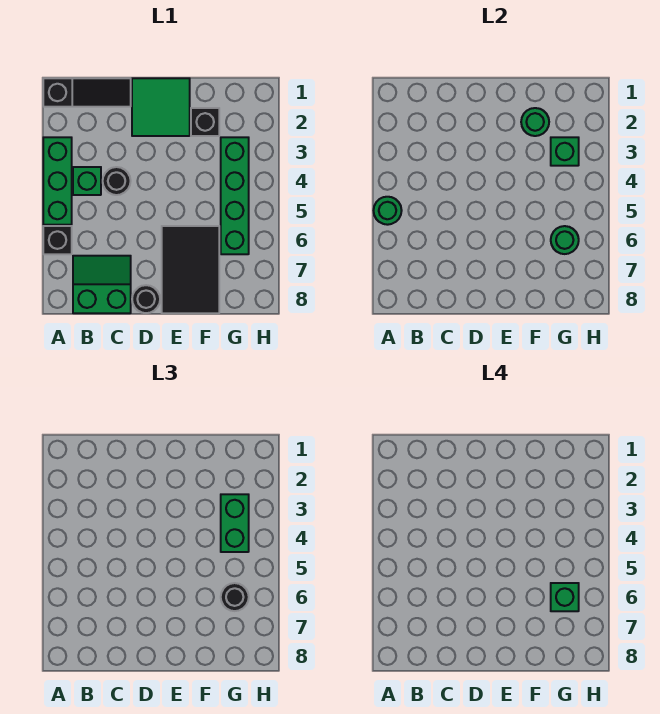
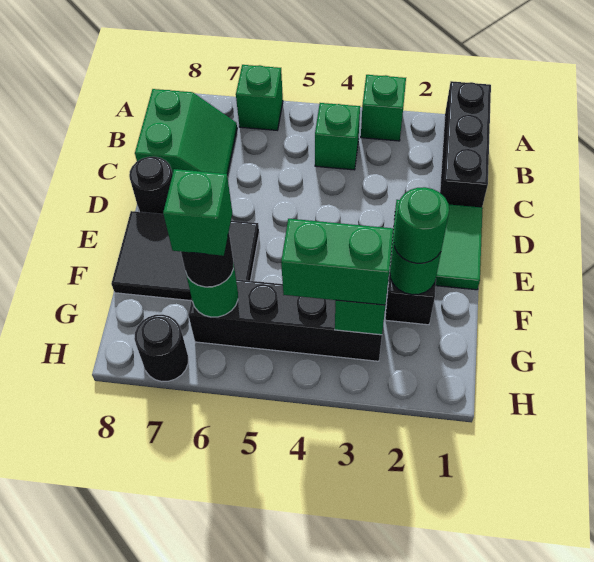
black slope A1:C1 level 1 top A -> black brick A1:C1 level 1
green brick A3:A5 level 1 -> green brick A3 level 1
green round brick A5 level 2 -> green round brick F2 level 3
black brick A6 level 1 -> green brick A6 level 1
black round brick C4 level 1 -> black round brick H7 level 1
green brick G3:G6 level 1 -> black brick G3:G6 level 1

